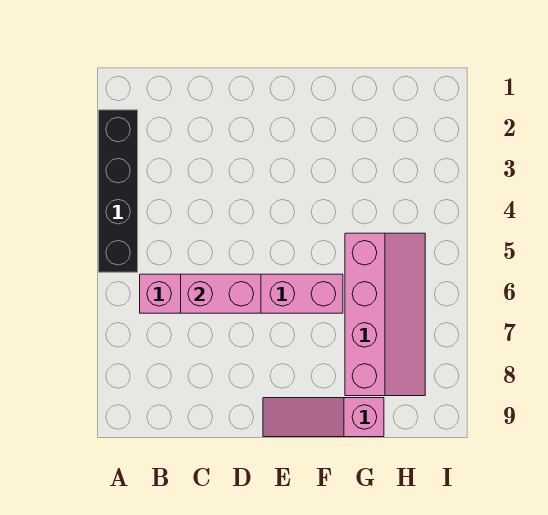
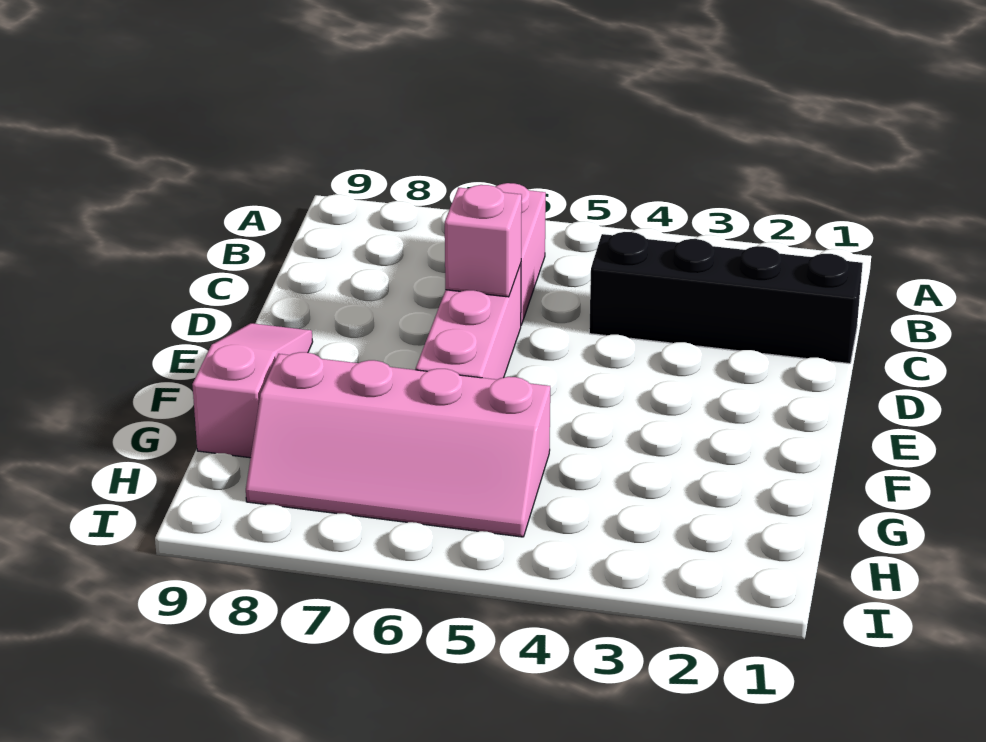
black brick A2:A5 level 1 -> black brick C1:C4 level 1
pink brick C6:D6 level 2 -> pink brick D6 level 2

